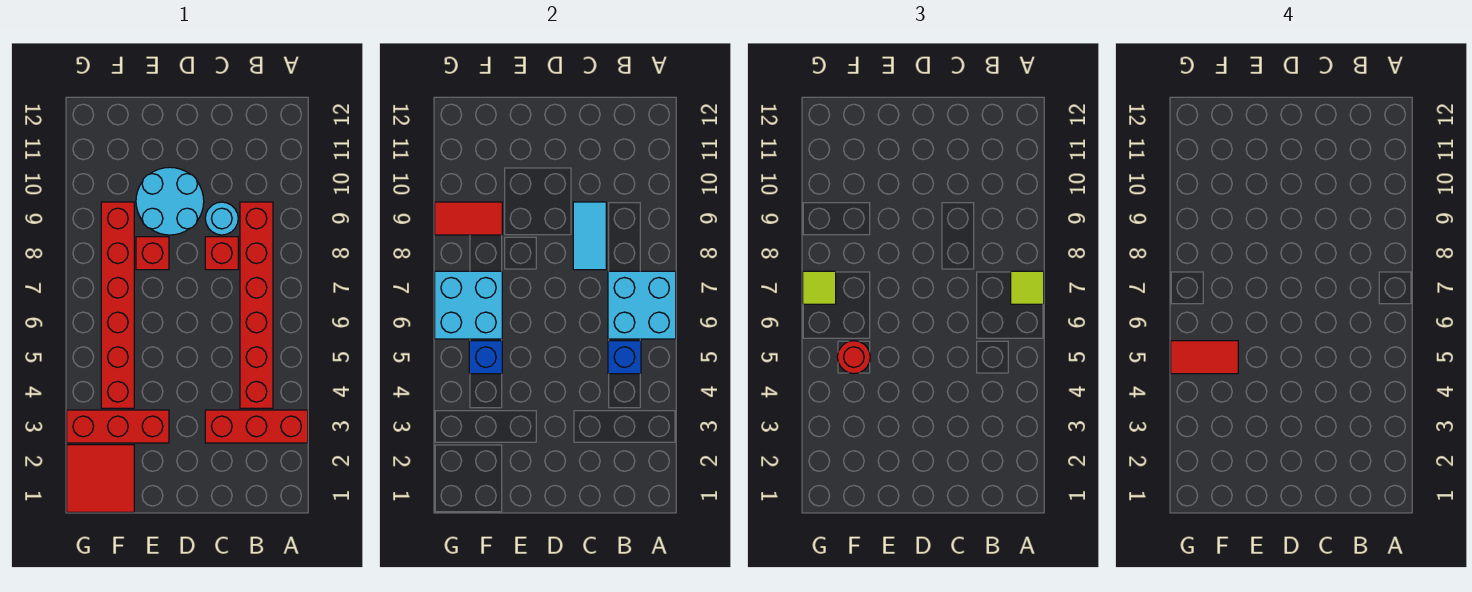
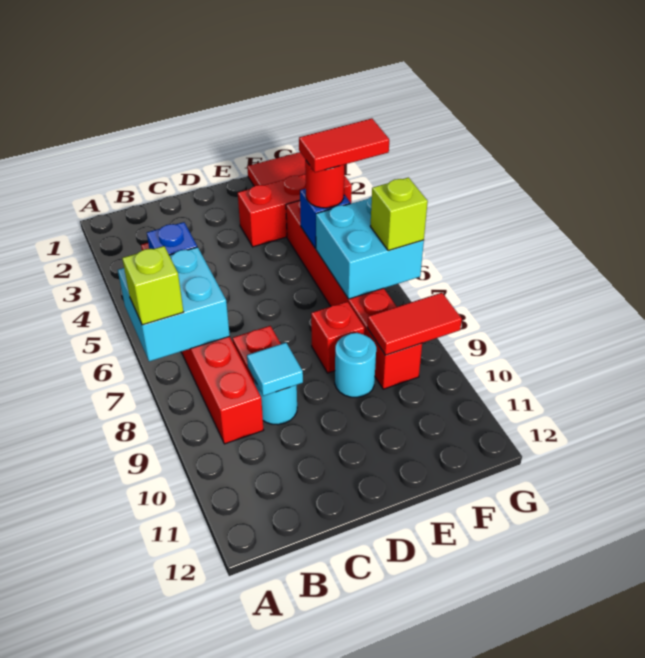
red brick A3:C3 level 1 -> none
lime tile A7 level 3 -> lime brick A7 level 3
cyan tile C8:C9 level 2 -> cyan tile C9 level 2
cyan round brick D9:E10 level 1 -> cyan round brick E9 level 1
lime tile G7 level 3 -> lime brick G7 level 3

